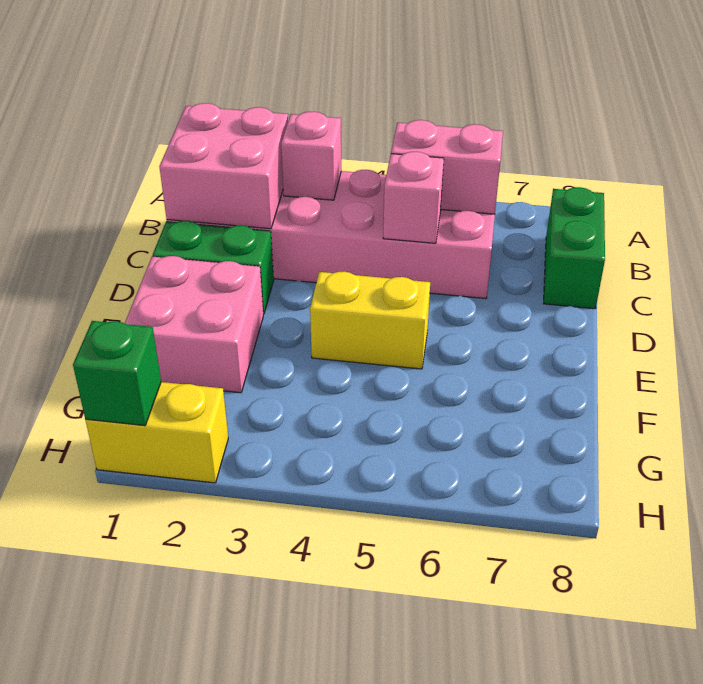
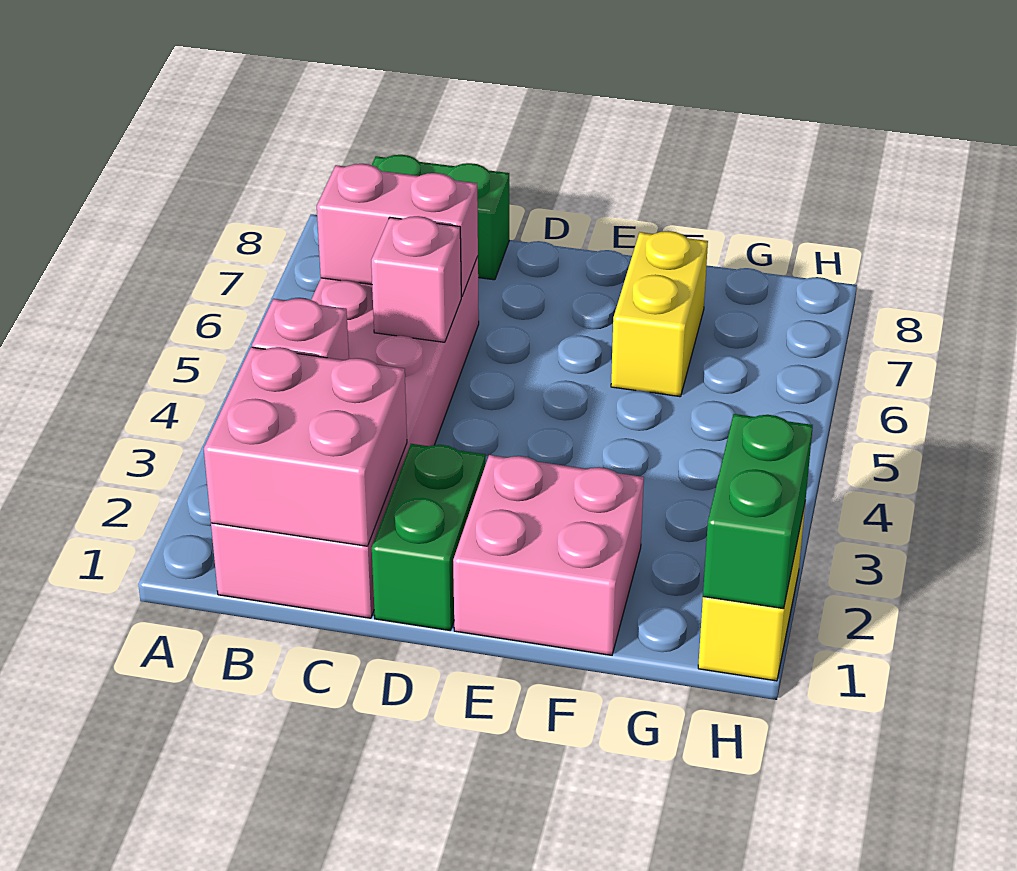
pink brick B5:B6 level 2 -> pink brick B6:C6 level 2
yellow brick E4:E5 level 1 -> yellow brick F6:F7 level 1
green brick H1 level 2 -> green brick H1:H2 level 2

